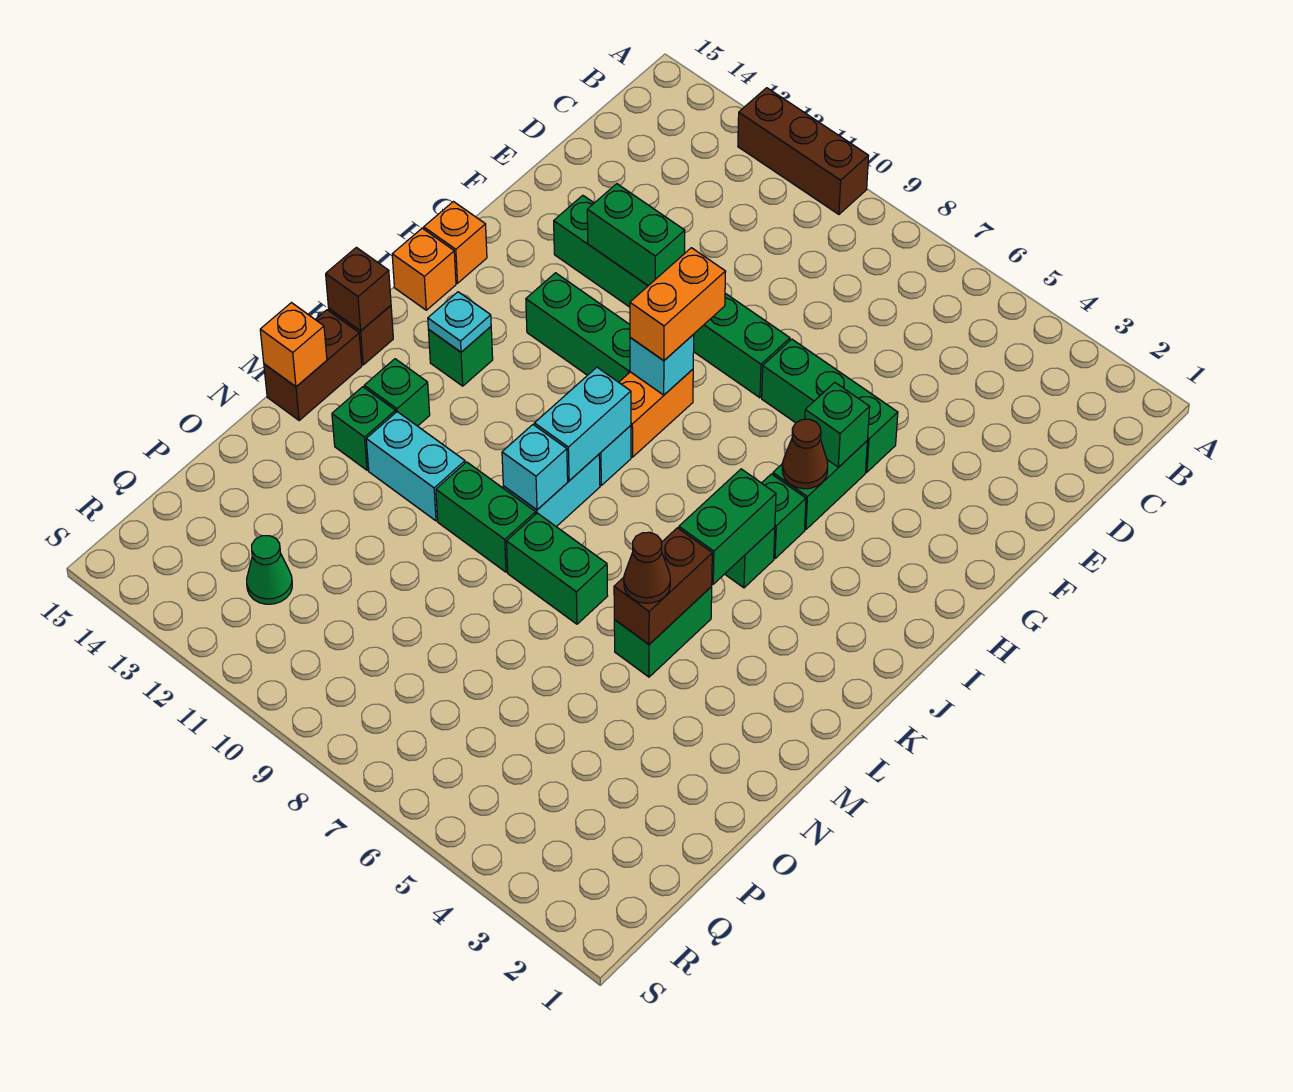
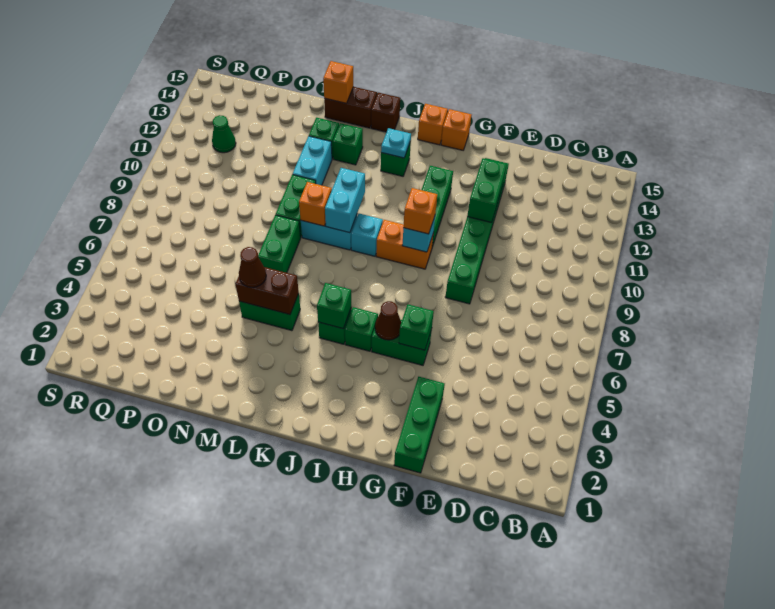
brown brick A10:A12 level 1 -> none
green brick F5:F7 level 1 -> green brick F1:F3 level 1
orange brick G9:H9 level 3 -> orange brick H9 level 3
green brick J5:K5 level 2 -> green brick J5 level 2
cyan brick J9:K9 level 2 -> cyan brick K9:K10 level 2
brown brick K15 level 2 -> none
cyan brick L9 level 2 -> orange brick L9 level 2

